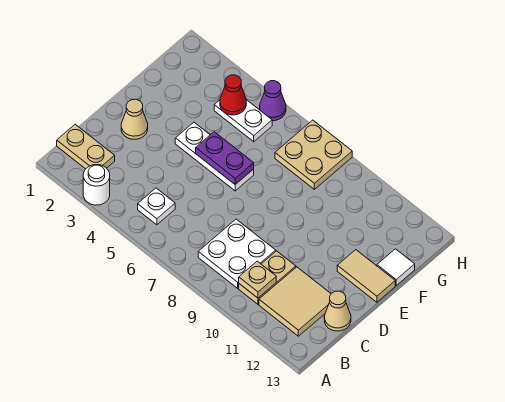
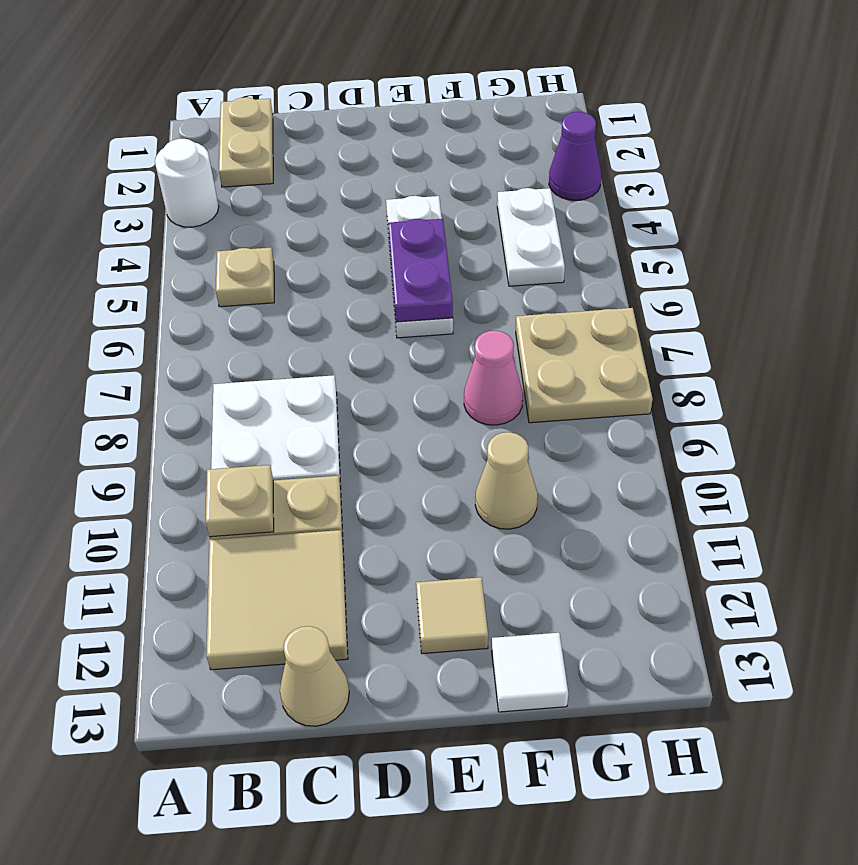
white plate B5 level 1 -> tan plate B5 level 1
tan cone D2 level 1 -> tan cone F10 level 1
tan tile E12:E13 level 1 -> tan tile E12 level 1
none -> pink cone F8 level 1
red cone G4 level 2 -> none
purple cone H5 level 1 -> purple cone H3 level 1

